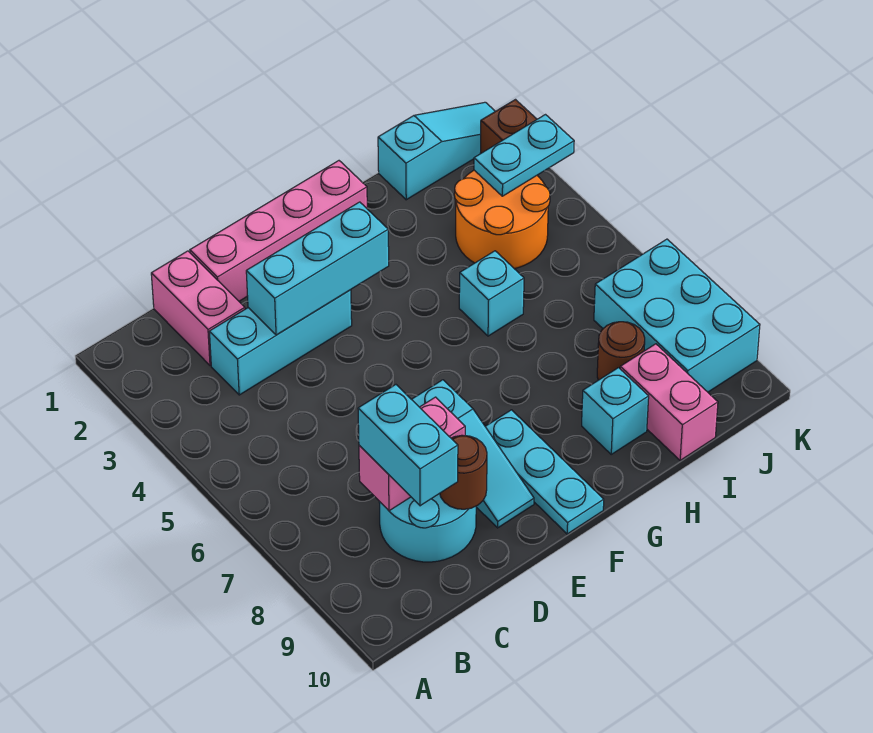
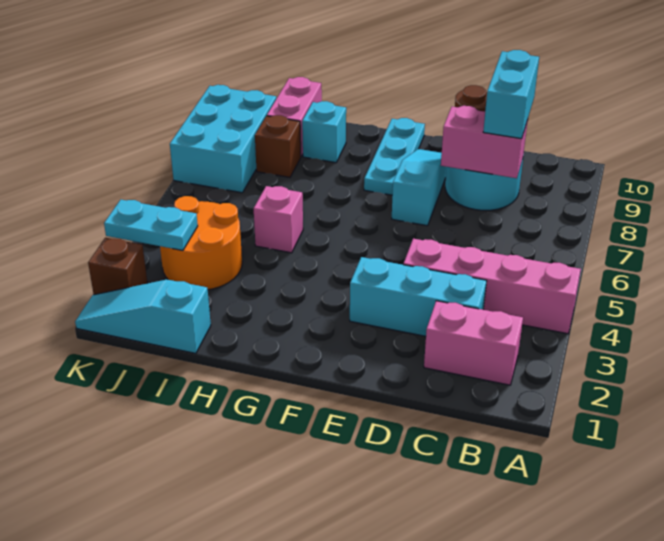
pink brick C1:C2 level 1 -> pink brick B2:C2 level 1
pink brick D1:G1 level 1 -> pink brick A4:D4 level 1
cyan brick D3:F3 level 2 -> none
cyan brick H5 level 1 -> pink brick H5 level 1
brown round brick I8 level 1 -> brown brick I8 level 1

